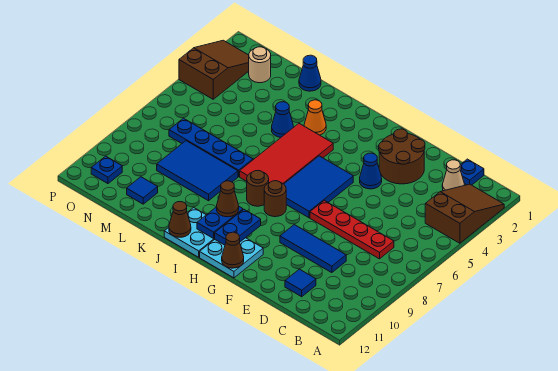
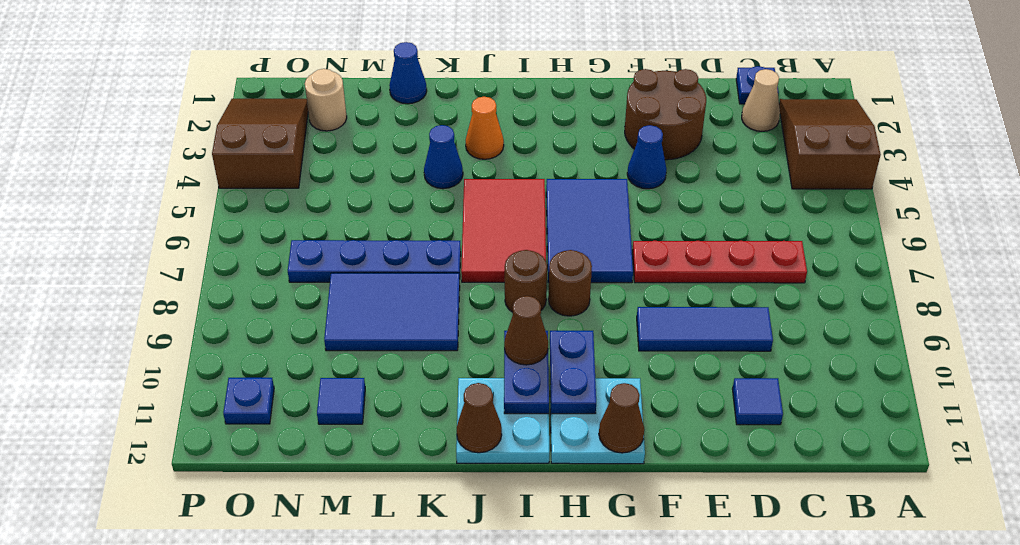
red tile I4:J7 level 1 -> red tile I5:J7 level 1

